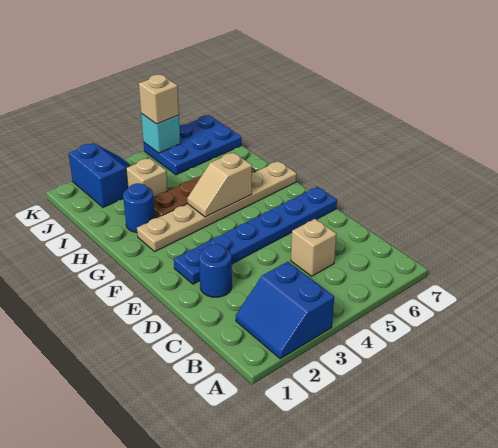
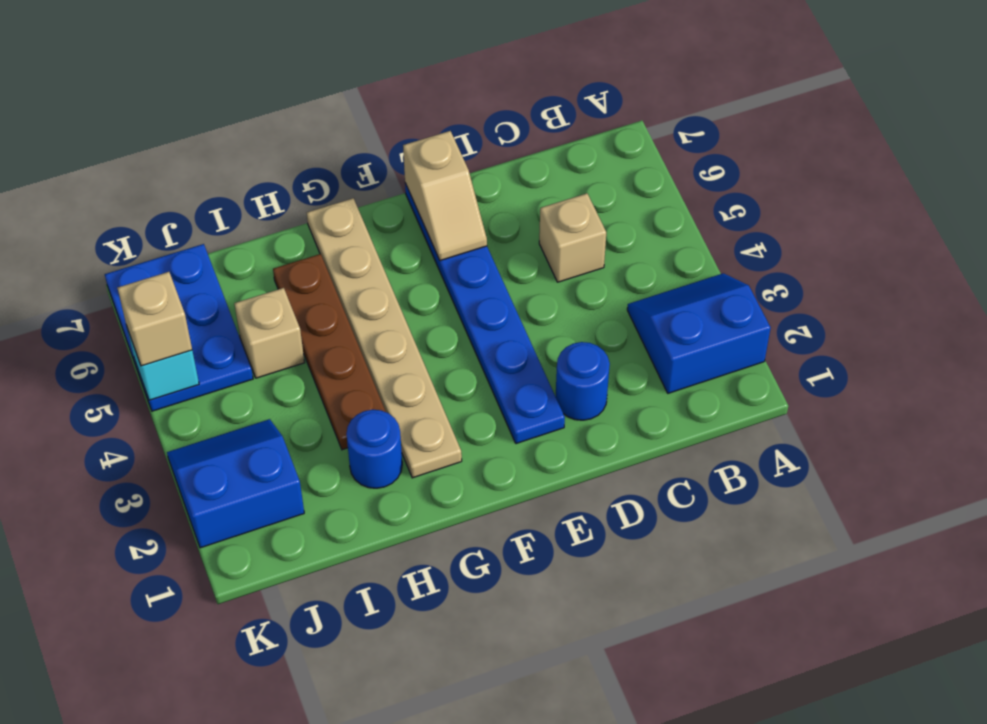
blue slope A2:B3 level 1 top 3 -> blue slope A2:B3 level 1 top 2
tan slope G4:G5 level 2 top 5 -> tan slope E6:E7 level 2 top 7
tan brick I3 level 1 -> tan brick I5 level 1

